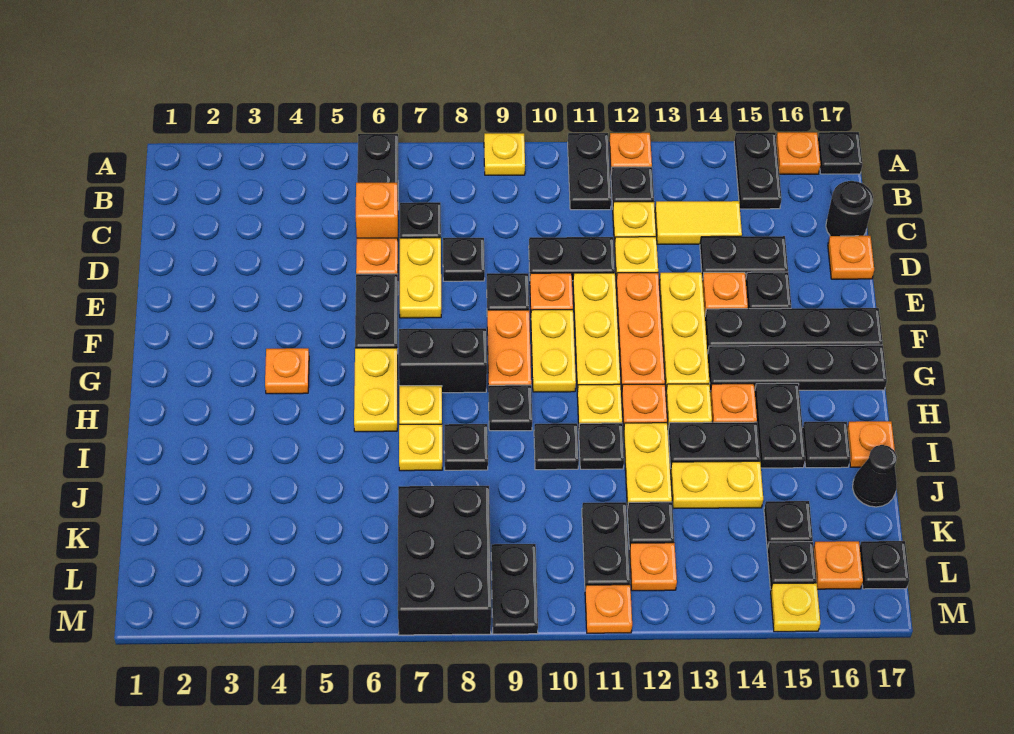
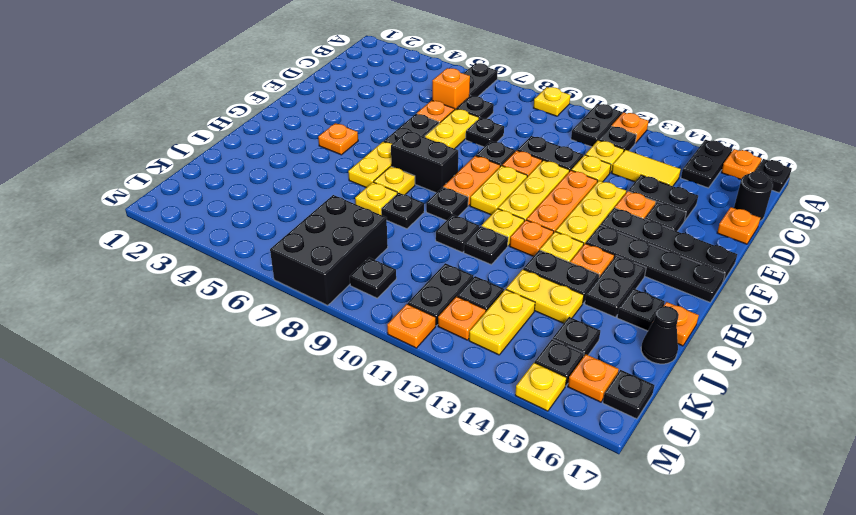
yellow plate I12:J12 level 1 -> yellow plate K13:L13 level 1
black plate L9:M9 level 1 -> black plate L9 level 1

